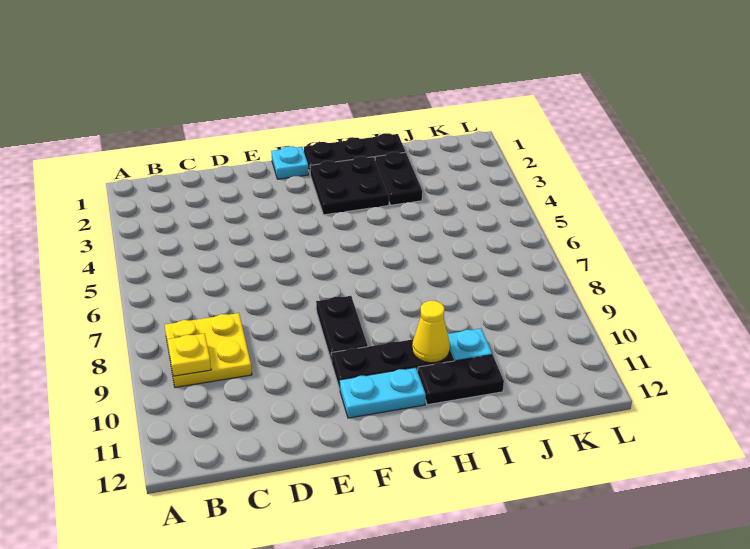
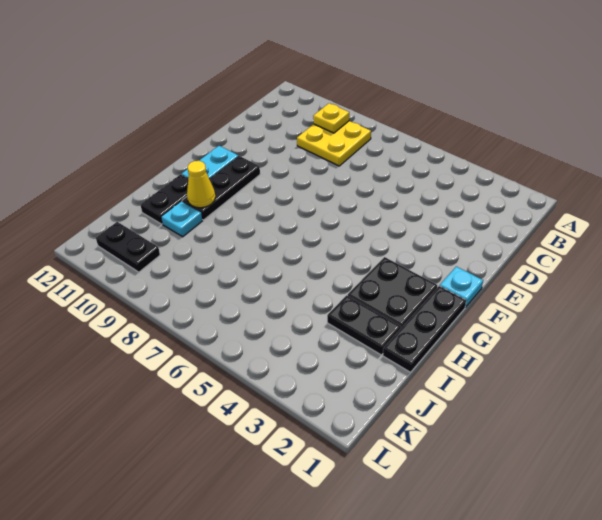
black plate F8:F9 level 1 -> black plate K10:K11 level 1

